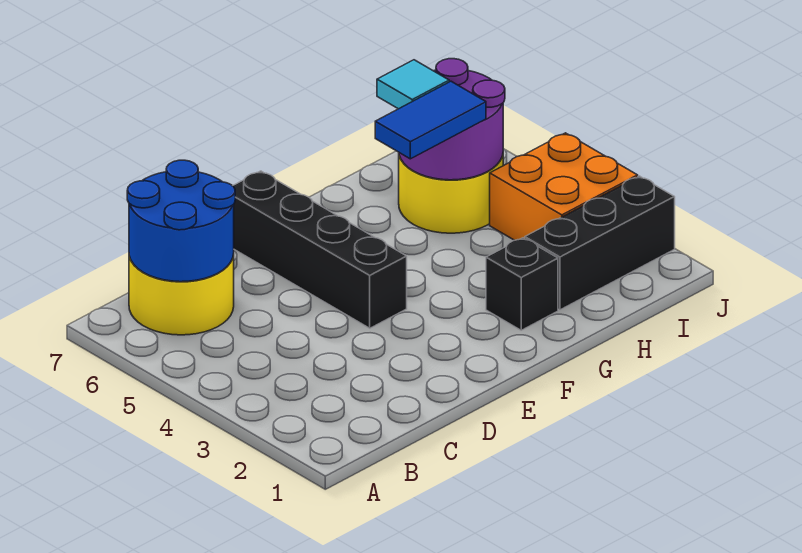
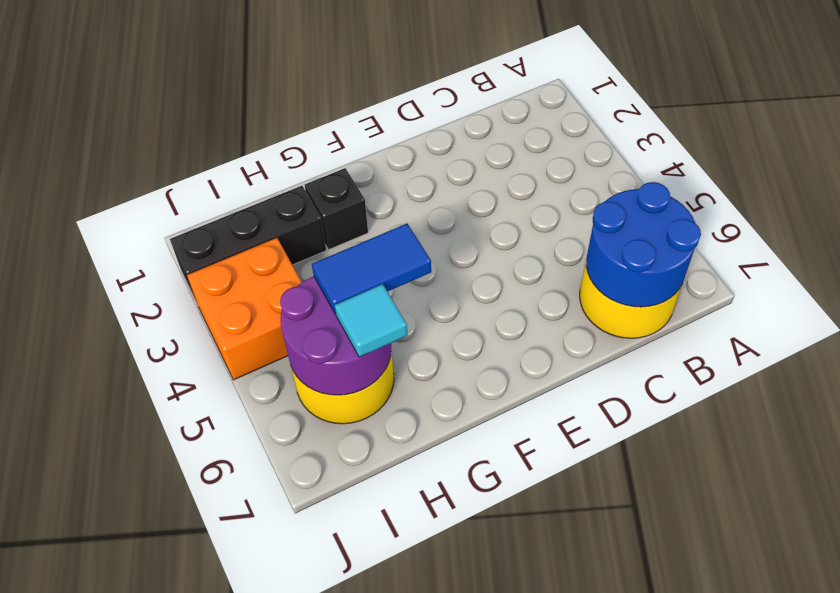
black brick E4:E7 level 1 -> none

